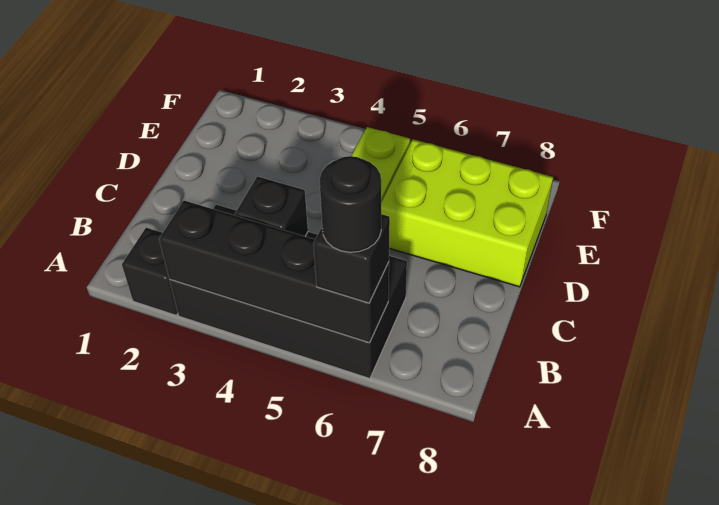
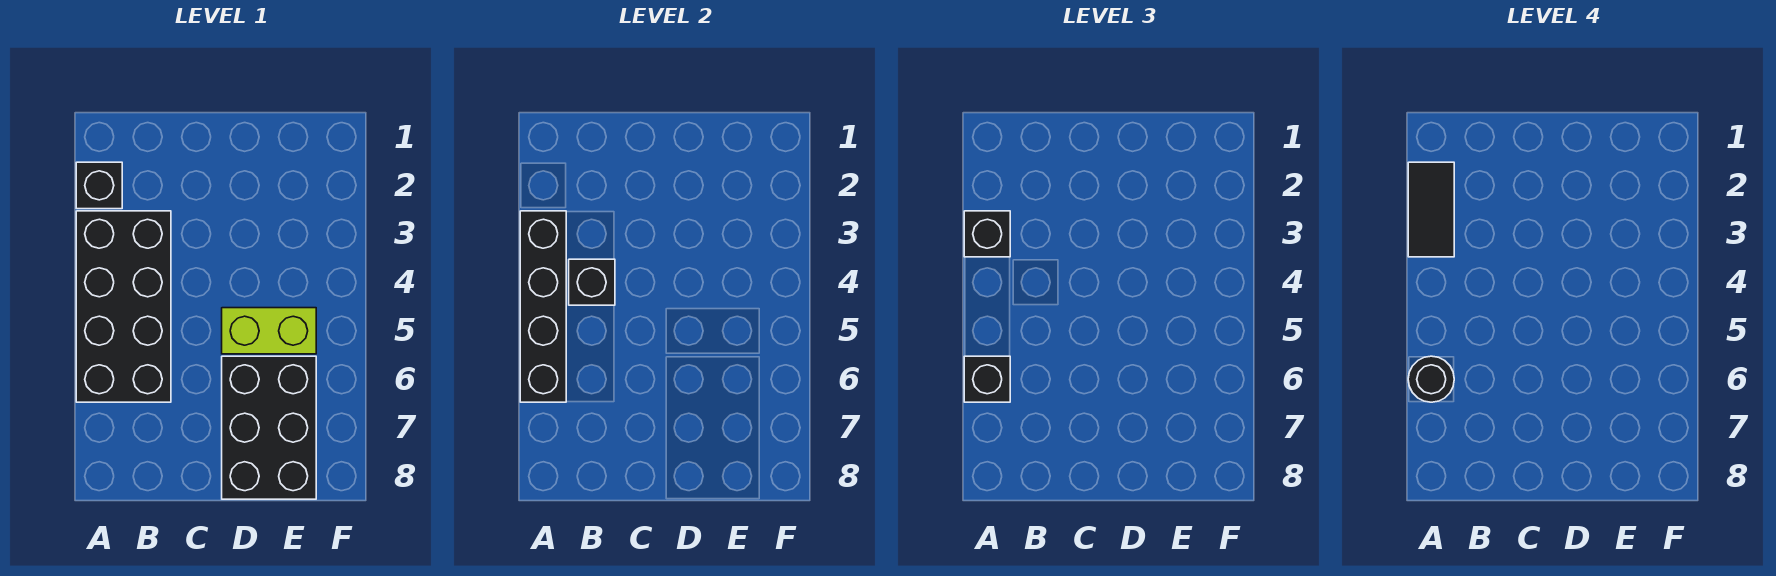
none -> black tile A2:A3 level 4
none -> black brick A3 level 3
lime brick D6:E8 level 1 -> black brick D6:E8 level 1

